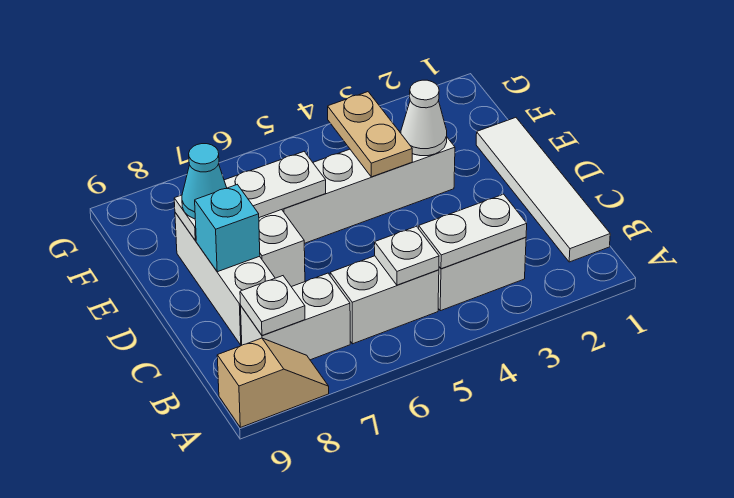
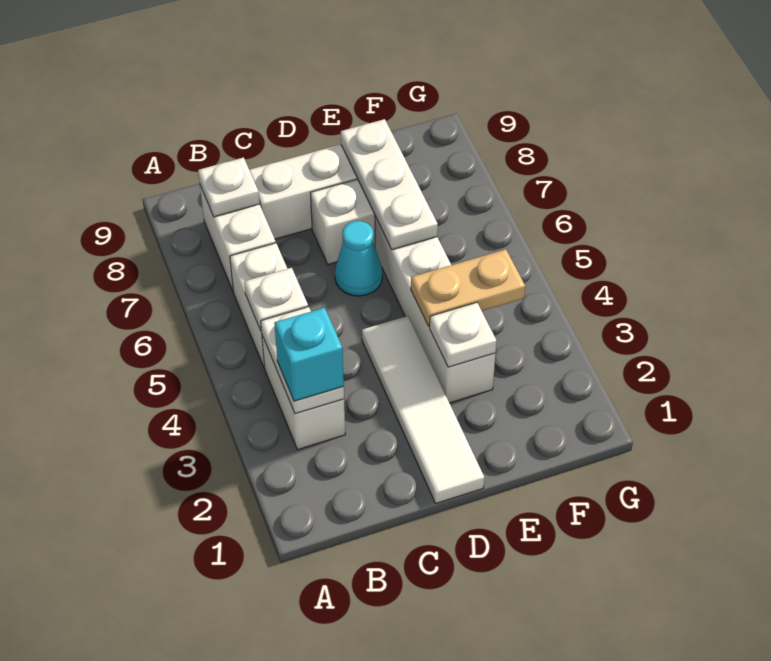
tan slope A8:A9 level 1 top 9 -> none
white tile B1:E1 level 1 -> white tile D1:D4 level 1
cyan brick D8 level 2 -> cyan brick B3 level 3
white cone E3 level 2 -> white plate E3 level 2
cyan cone E8 level 3 -> cyan cone D6 level 1

